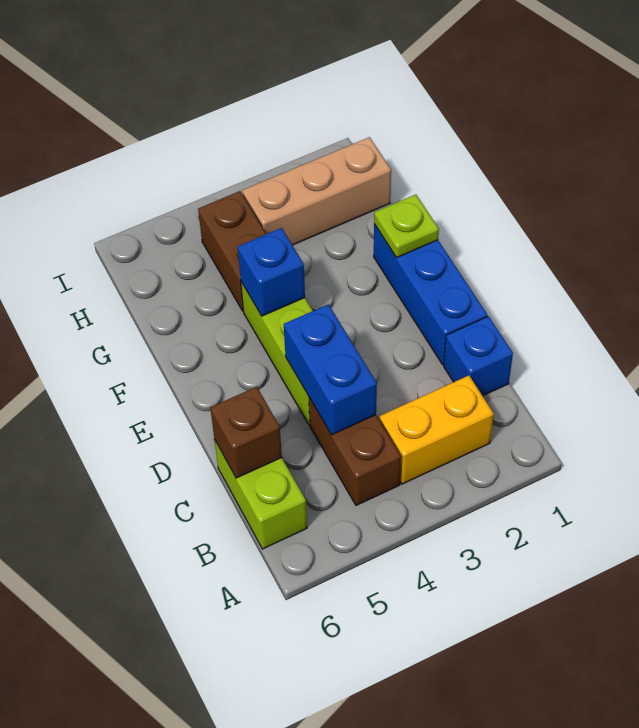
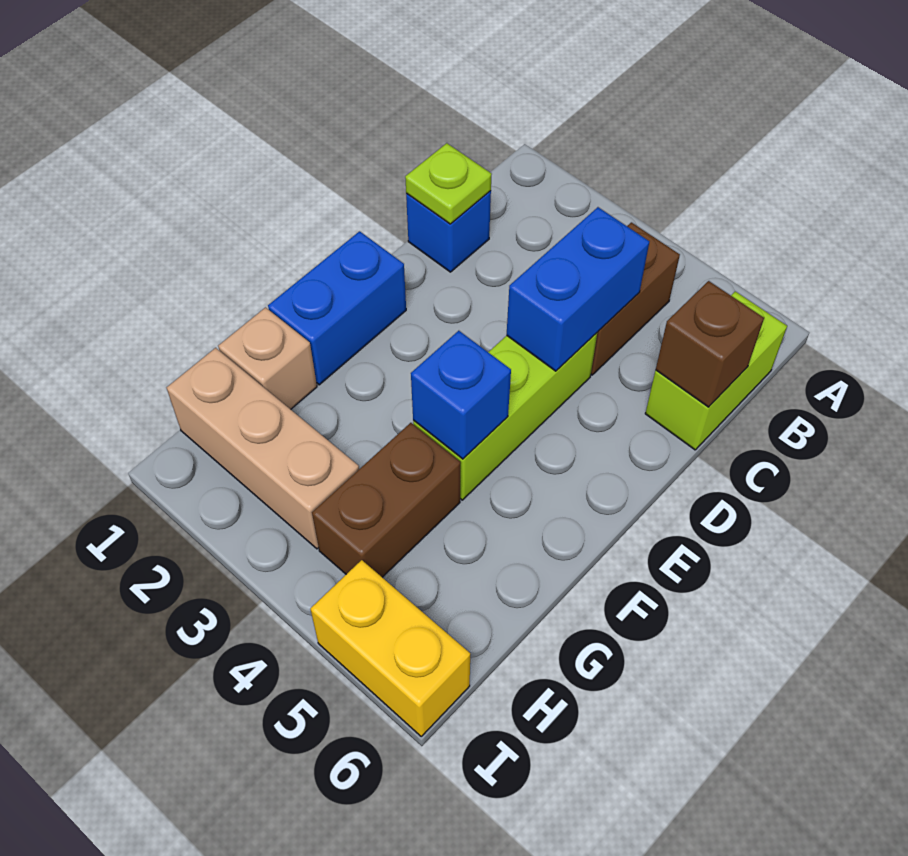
yellow brick B2:B3 level 1 -> yellow brick I5:I6 level 1
blue brick D1:F1 level 1 -> blue brick E1:F1 level 1
lime plate F1 level 2 -> lime plate C1 level 2
none -> tan brick G1 level 1

